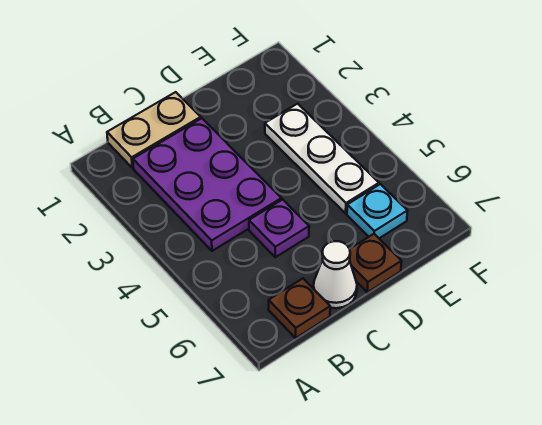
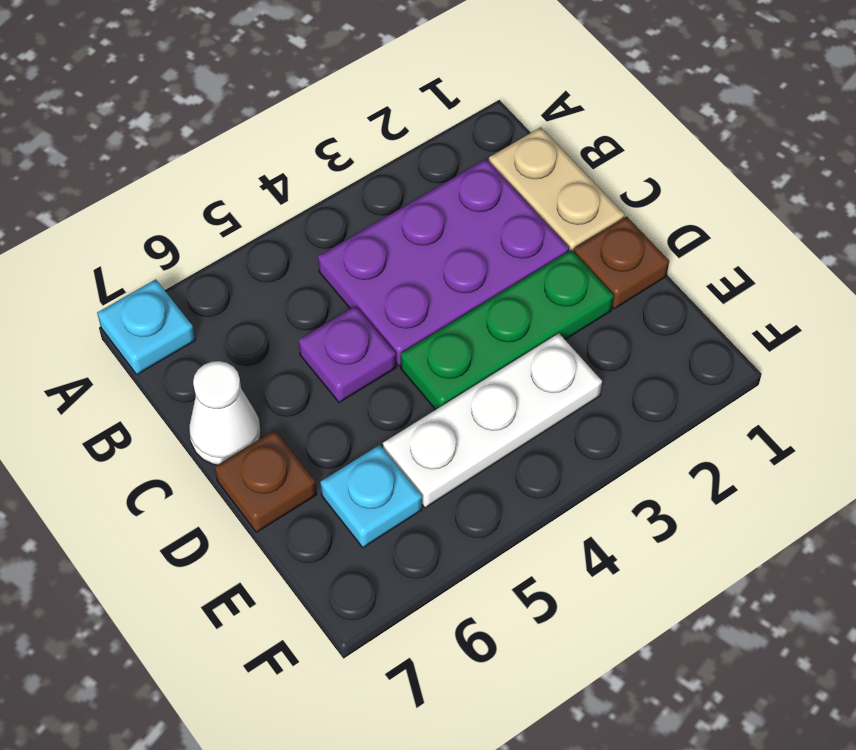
none -> cyan plate A7 level 1
brown plate B7 level 1 -> brown plate D1 level 1
none -> green plate D2:D4 level 1

